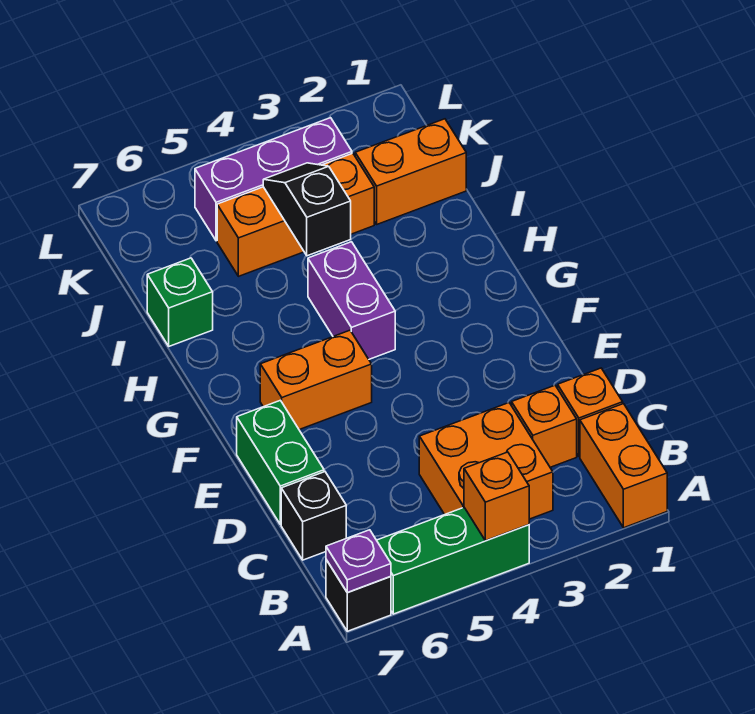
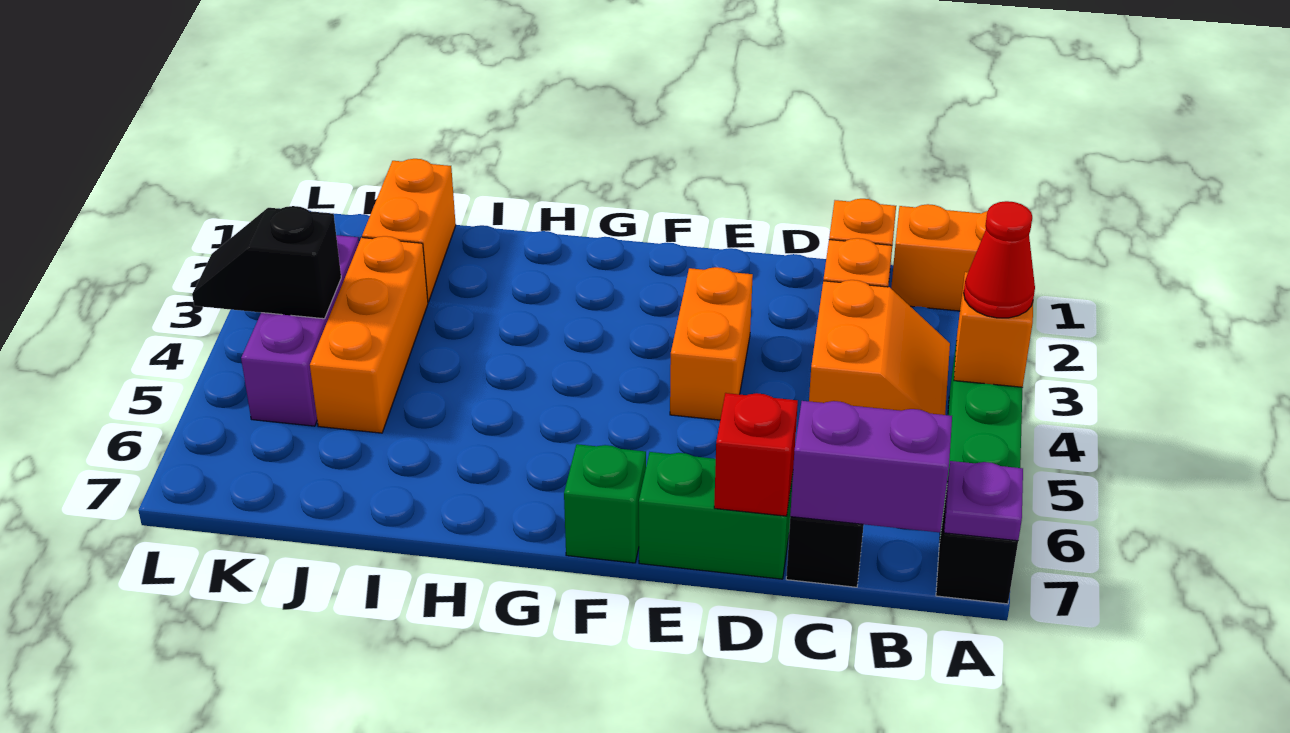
none -> red cone A4 level 3
orange brick B3:C4 level 1 -> orange slope B3:C4 level 1 top C
none -> red brick D7 level 2
orange brick F5:F6 level 1 -> orange brick E3:E4 level 1
purple brick G4:H4 level 1 -> purple brick B7:C7 level 2
black slope I4:J4 level 2 top I -> black slope K4:L4 level 2 top K
green brick I7 level 1 -> green brick F7 level 1

